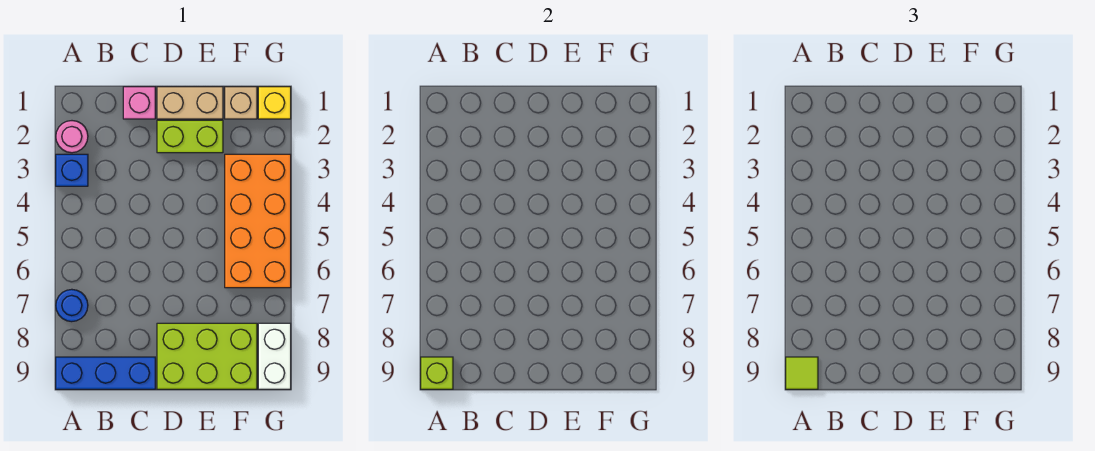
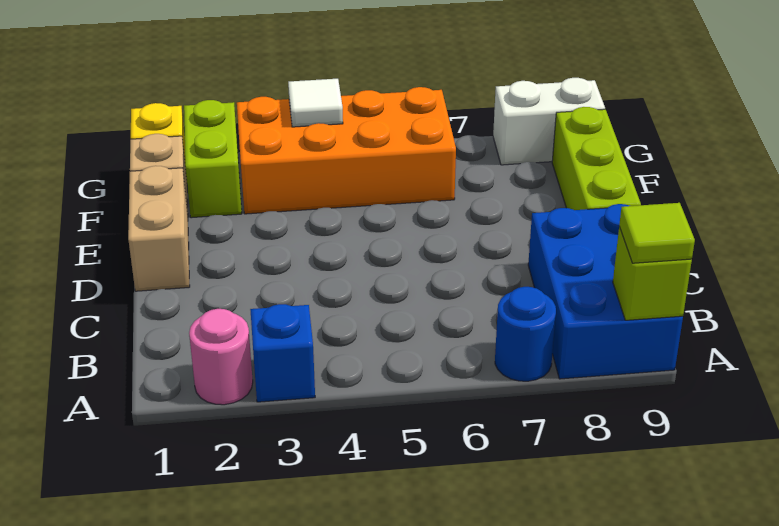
blue brick A9:C9 level 1 -> blue brick A8:C9 level 1
pink brick C1 level 1 -> none
lime brick D2:E2 level 1 -> lime brick F2:G2 level 1
lime brick D8:F9 level 1 -> lime brick D9:F9 level 1
none -> white tile G4 level 2

